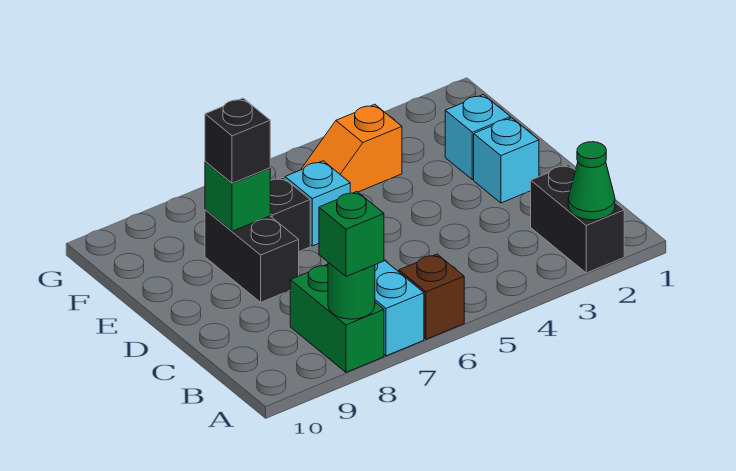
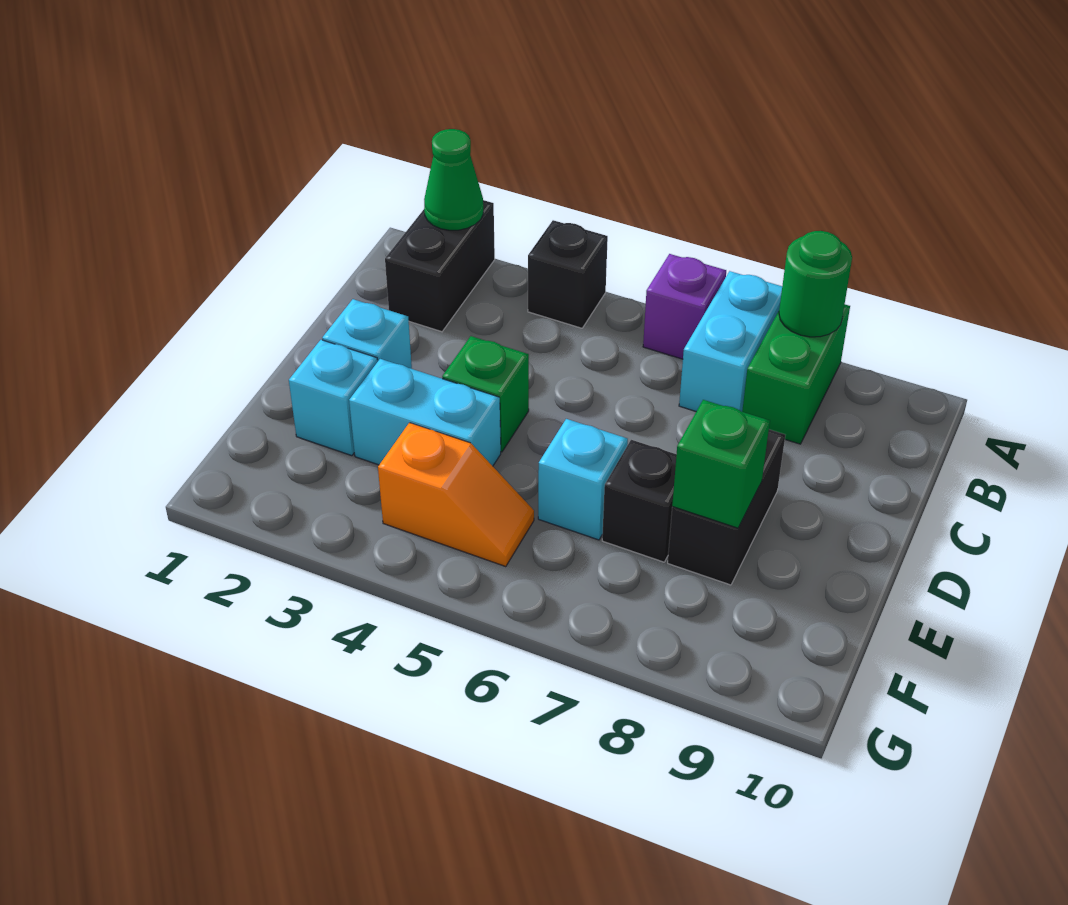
brown brick A6 level 1 -> purple brick A6 level 1
green brick A8 level 3 -> green brick D4 level 1
none -> cyan brick E3:E4 level 1
black brick E8 level 3 -> black brick A4 level 1

